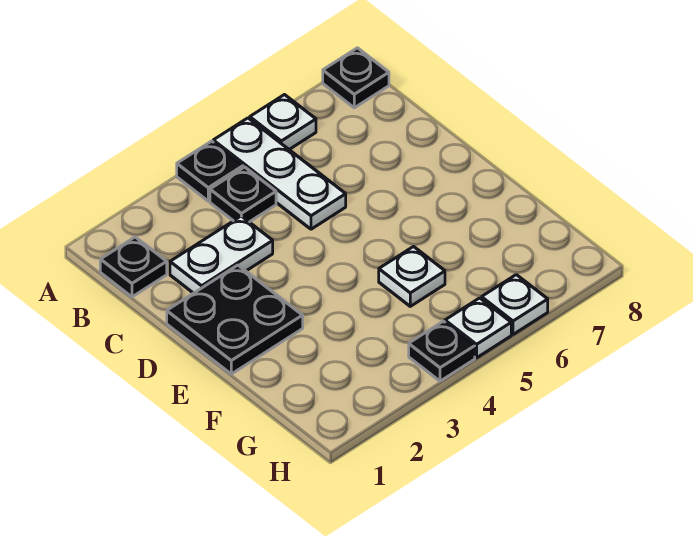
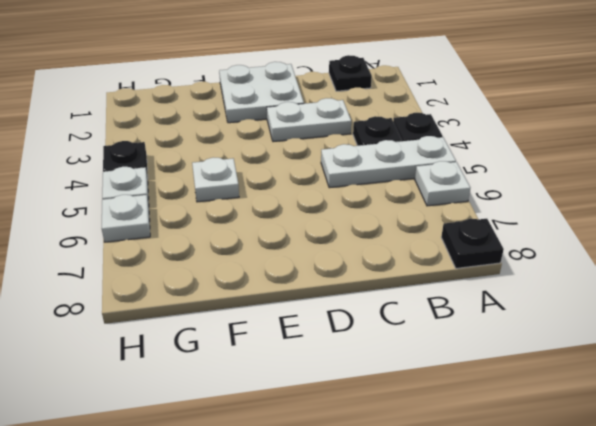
white plate C2:C3 level 1 -> white plate C3:D3 level 1
black plate D1:E2 level 1 -> white plate D1:E2 level 1

